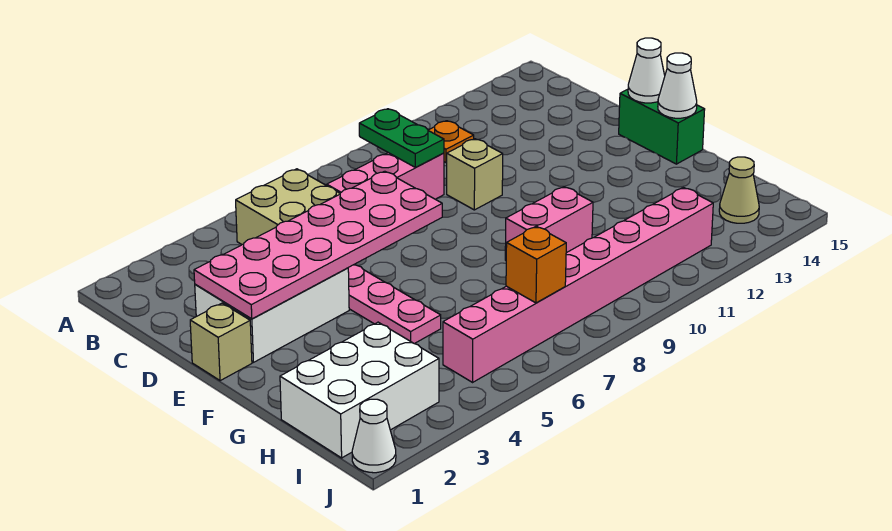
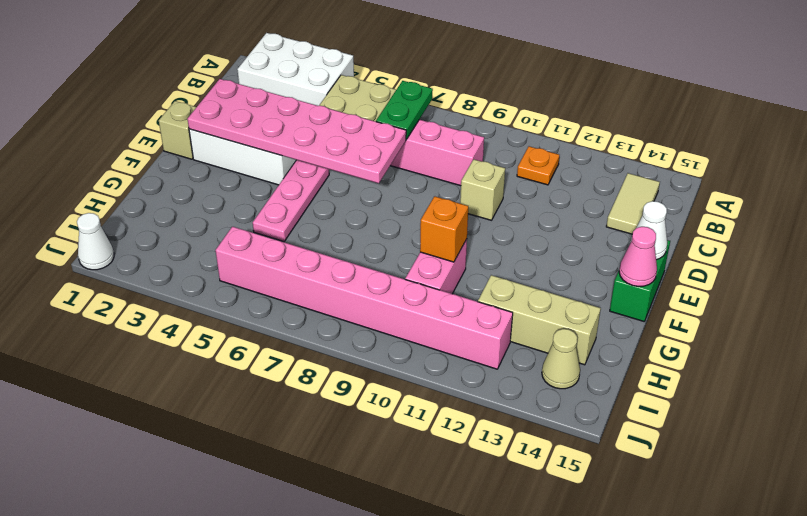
green plate B9:C9 level 2 -> green plate B7:C7 level 2
none -> tan tile B14:C14 level 1
white cone F15 level 2 -> pink cone F15 level 2
pink brick G9:G10 level 1 -> pink brick G10:H10 level 1
white brick H1:I3 level 1 -> white brick A2:B4 level 1
none -> tan brick H12:H14 level 1
orange brick I7 level 2 -> orange brick G10 level 2

